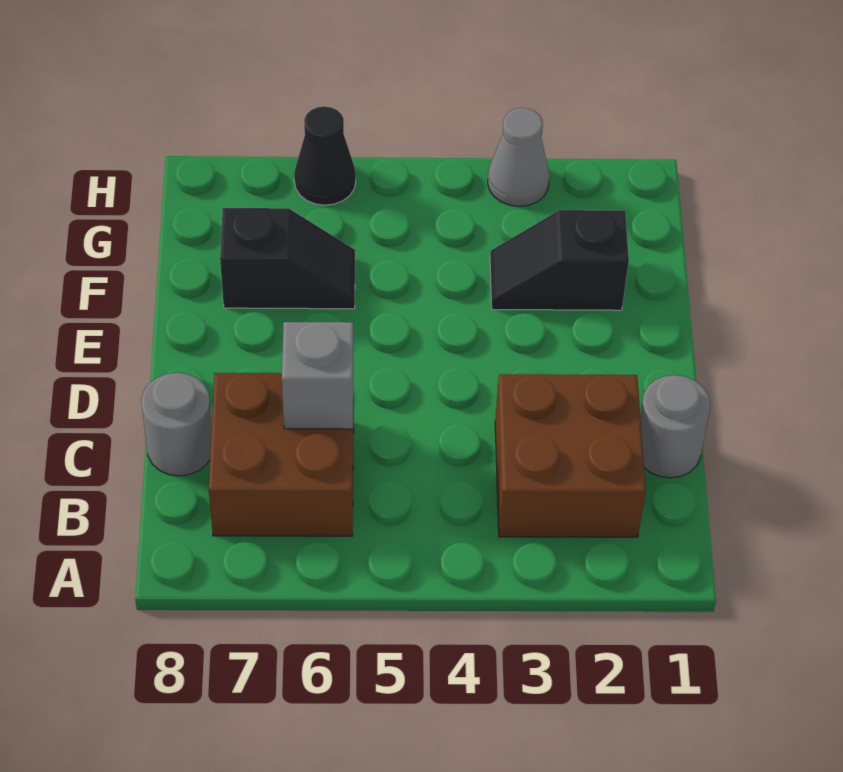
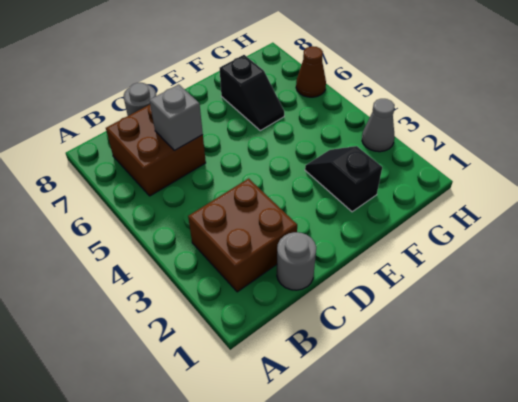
black cone H6 level 1 -> brown cone H6 level 1

